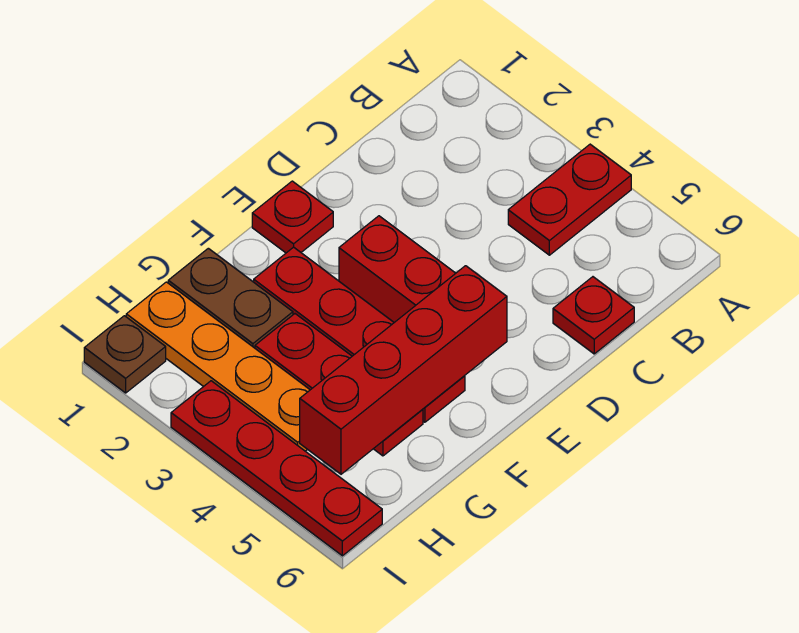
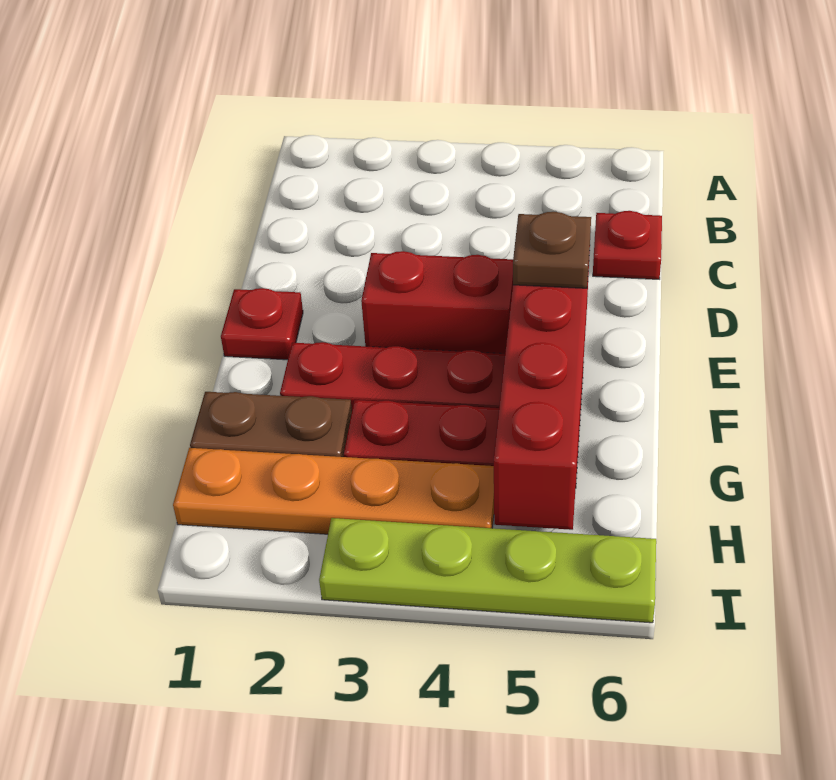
red plate A4:B4 level 1 -> none
brown plate I1 level 1 -> brown plate E5 level 3
red plate I3:I6 level 1 -> lime plate I3:I6 level 1

